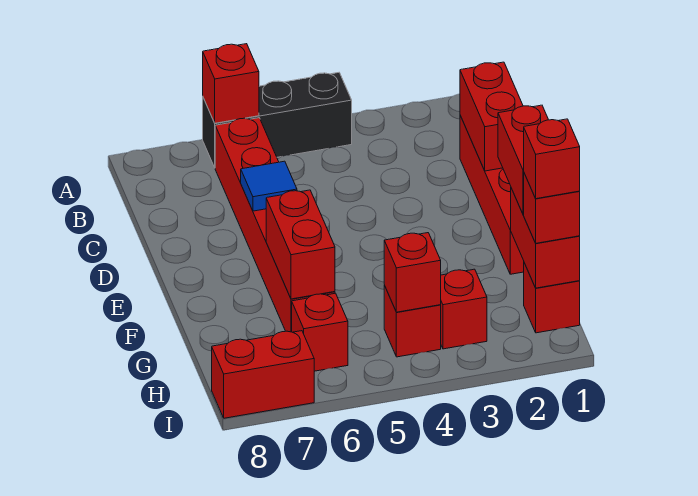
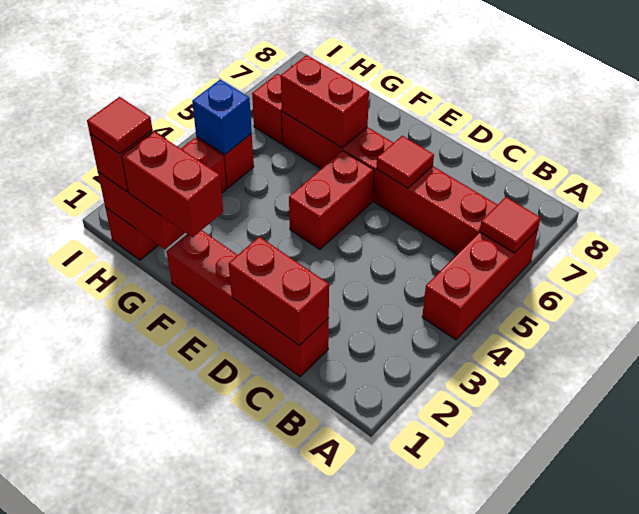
black brick A4:A6 level 1 -> red brick A4:A6 level 1
red brick A6 level 2 -> red tile A6 level 2
blue tile D6 level 2 -> red tile D6 level 2
red brick H1 level 4 -> red tile H1 level 4
red brick H4 level 2 -> blue brick H4 level 2
red brick I7:I8 level 1 -> red brick E4:E5 level 1

